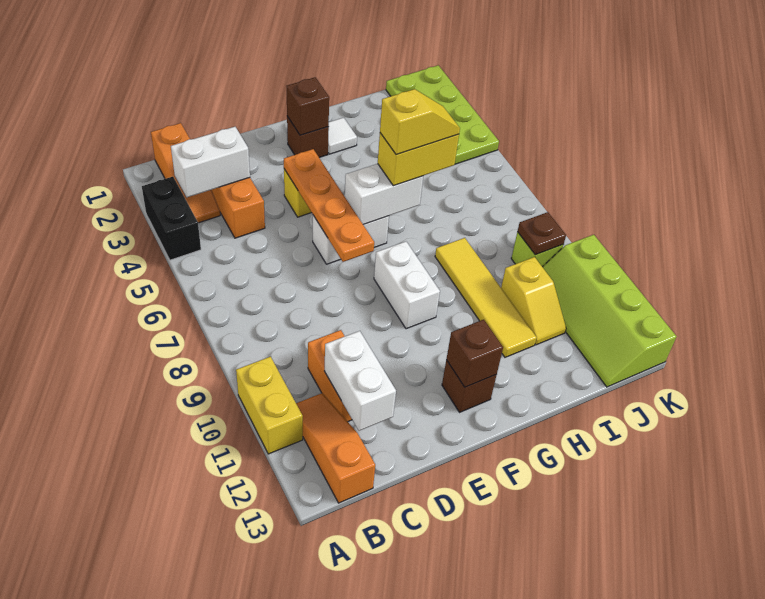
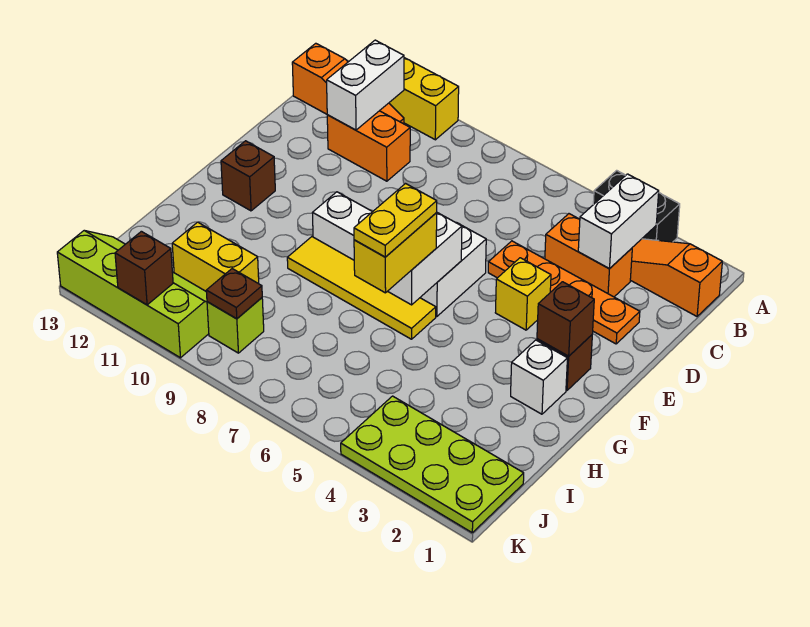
white brick C11:C12 level 2 -> white brick B11:C11 level 2
orange plate E4:E7 level 2 -> orange plate D2:D5 level 1
brown brick F12 level 2 -> brown brick K11 level 2
white tile G2 level 1 -> white brick G2 level 1
yellow slope G6:H6 level 4 top G -> yellow plate G6:H6 level 4
yellow tile H8:H11 level 1 -> yellow tile G6:G9 level 1
yellow slope I10:I11 level 1 top 10 -> yellow brick I10:I11 level 1

